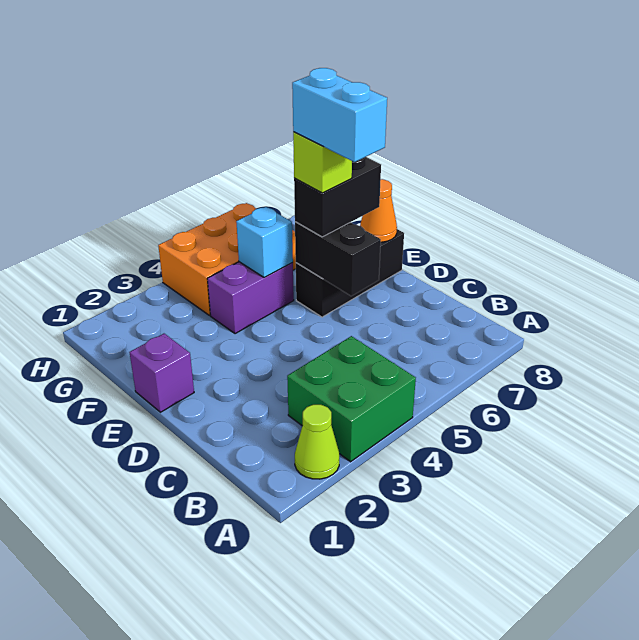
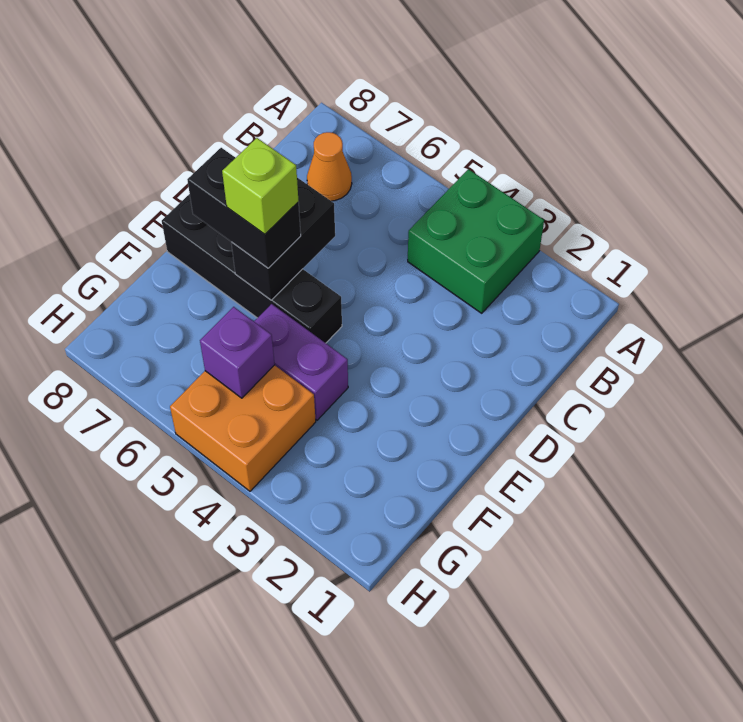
lime cone A2 level 1 -> none
cyan brick D6:E6 level 5 -> none
purple brick E1 level 1 -> purple brick G5 level 2
black brick E6:E8 level 1 -> black brick E5:E8 level 1
orange cone E8 level 2 -> orange cone B7 level 1
cyan brick F5 level 2 -> none
orange brick G4:H6 level 1 -> orange brick G4:H5 level 1

